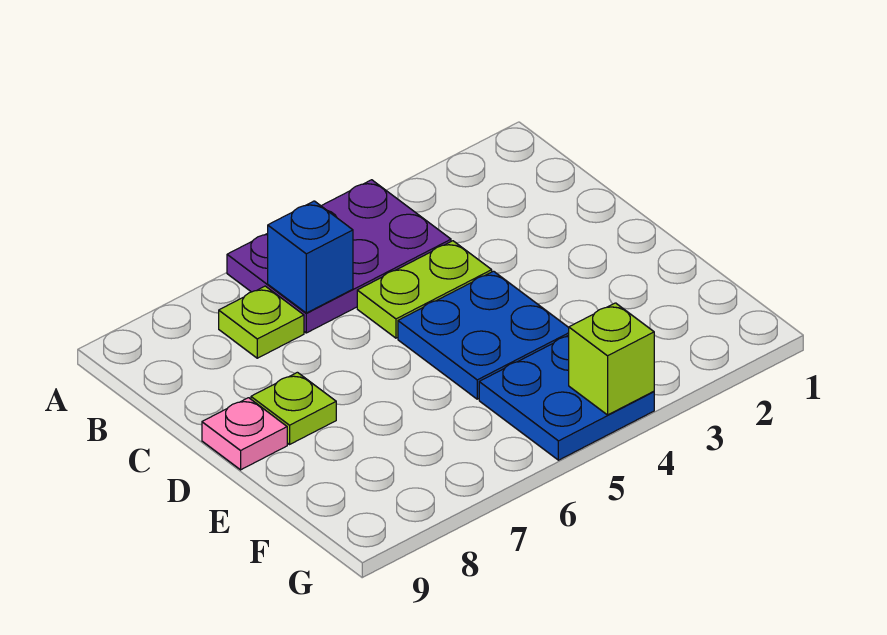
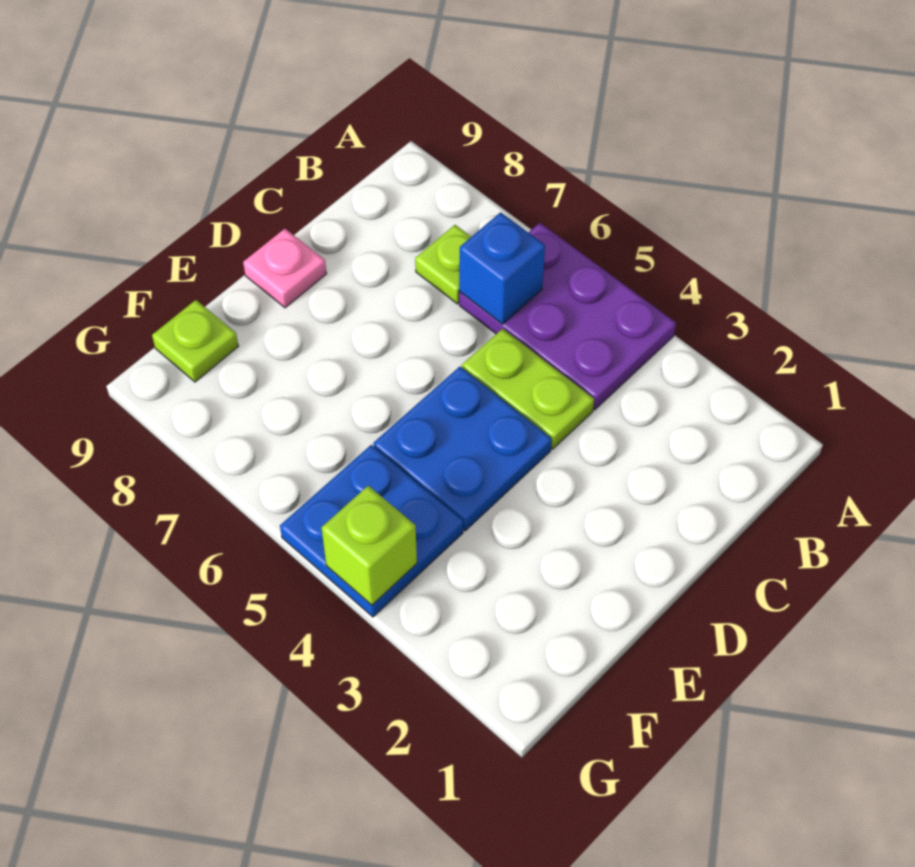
lime plate D8 level 1 -> lime plate F9 level 1

